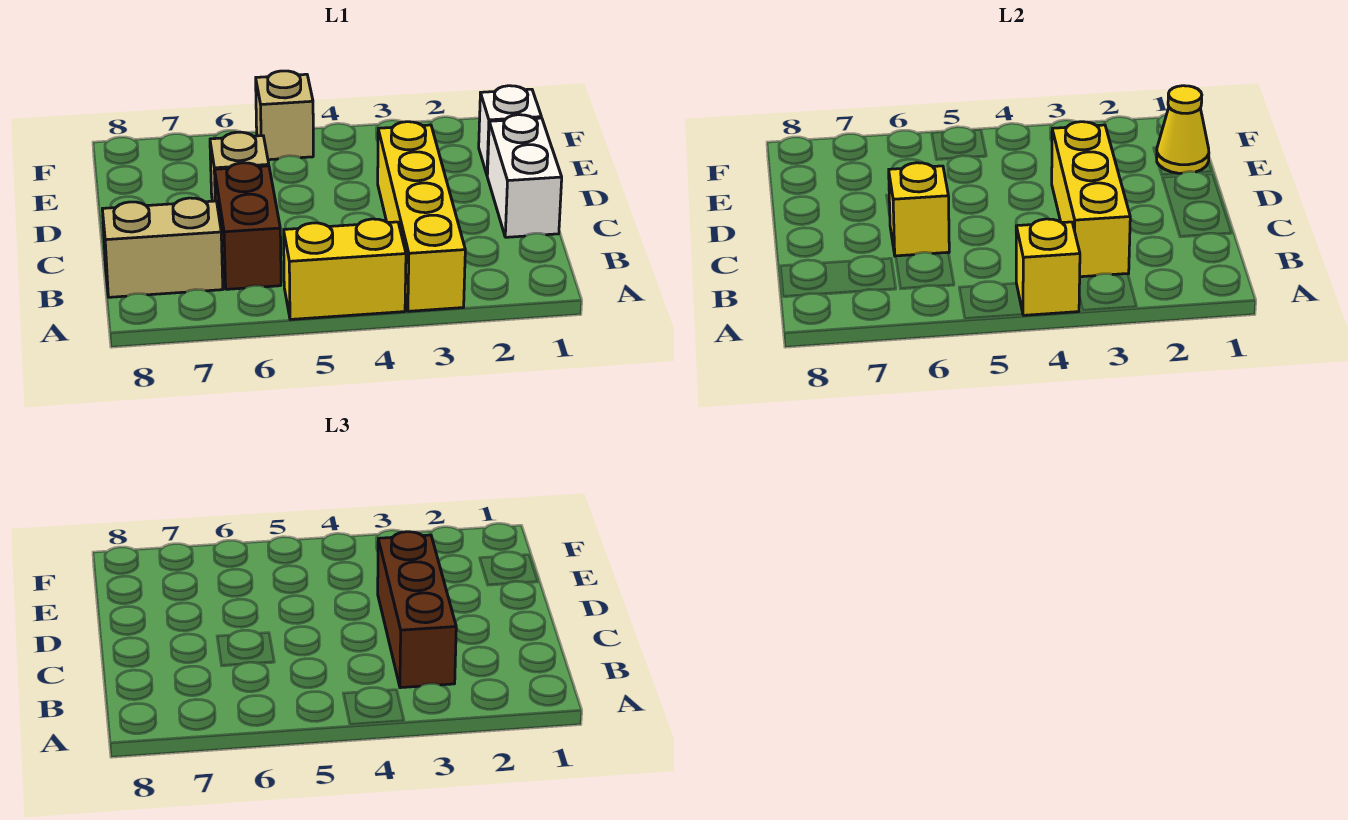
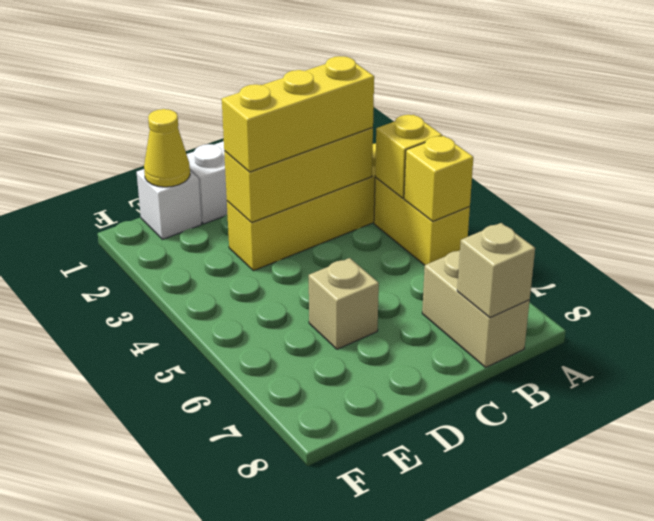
brown brick B3:D3 level 3 -> yellow brick B3:D3 level 3
brown brick B6:C6 level 1 -> none
yellow brick C6 level 2 -> yellow brick A5 level 2
tan brick F5 level 1 -> tan brick B8 level 2

